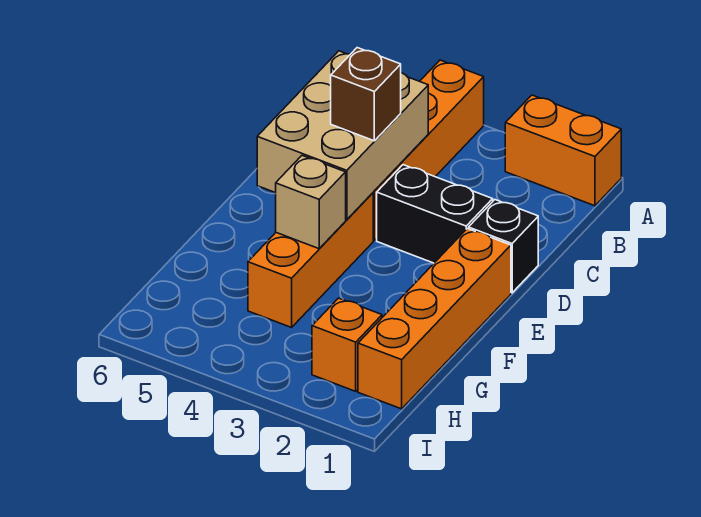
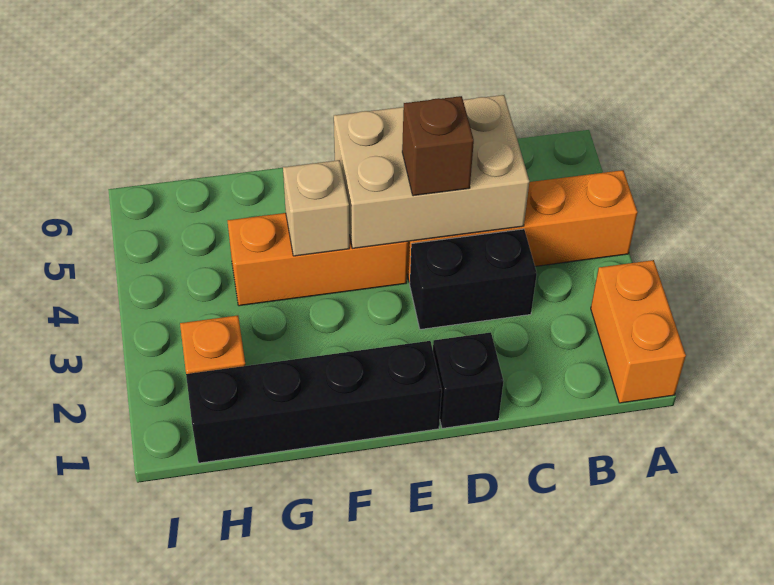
black brick D2:D3 level 1 -> black brick C3:D3 level 1
orange brick E1:H1 level 1 -> black brick E1:H1 level 1

